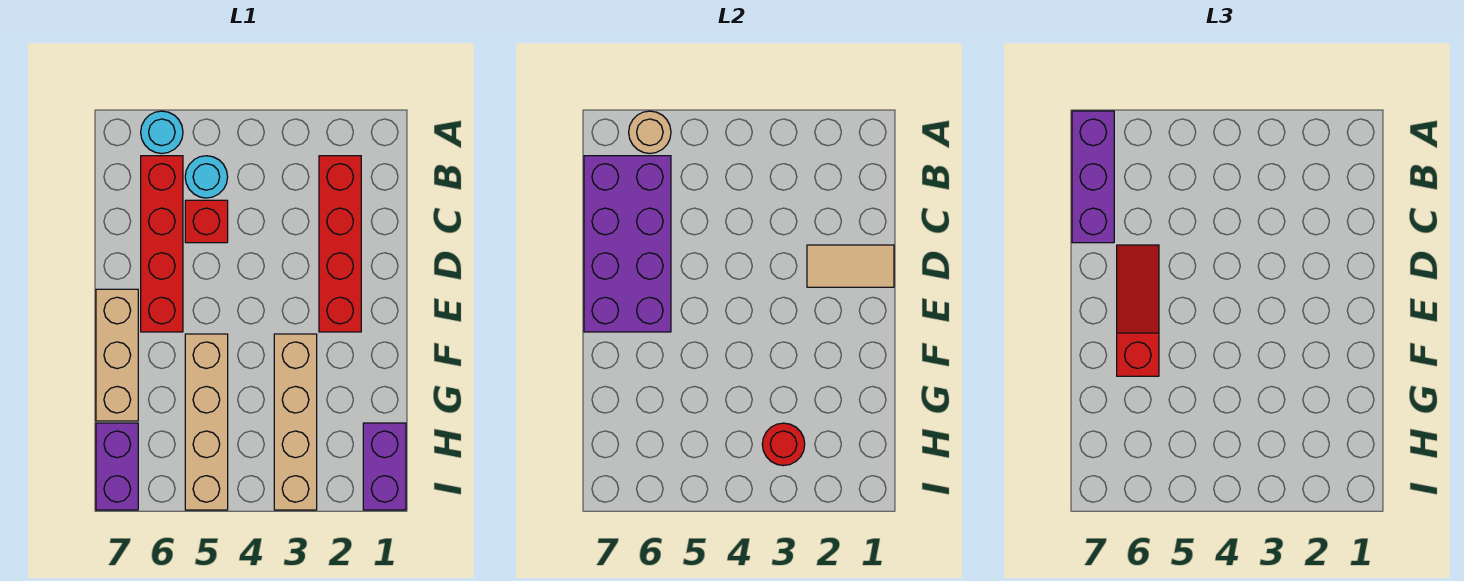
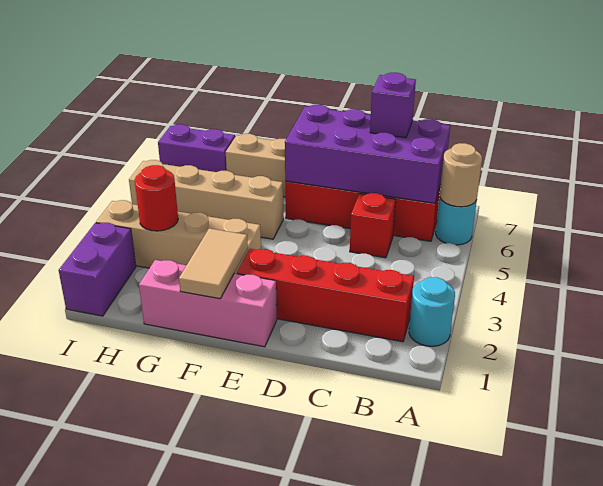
purple brick A7:C7 level 3 -> purple brick C7 level 3
cyan round brick B5 level 1 -> cyan round brick A2 level 1
tan tile D1:D2 level 2 -> tan tile F1:F2 level 2
red slope D6:F6 level 3 top F -> none
none -> pink brick E1:G1 level 1
purple brick H1:I1 level 1 -> purple brick I1:I2 level 1

